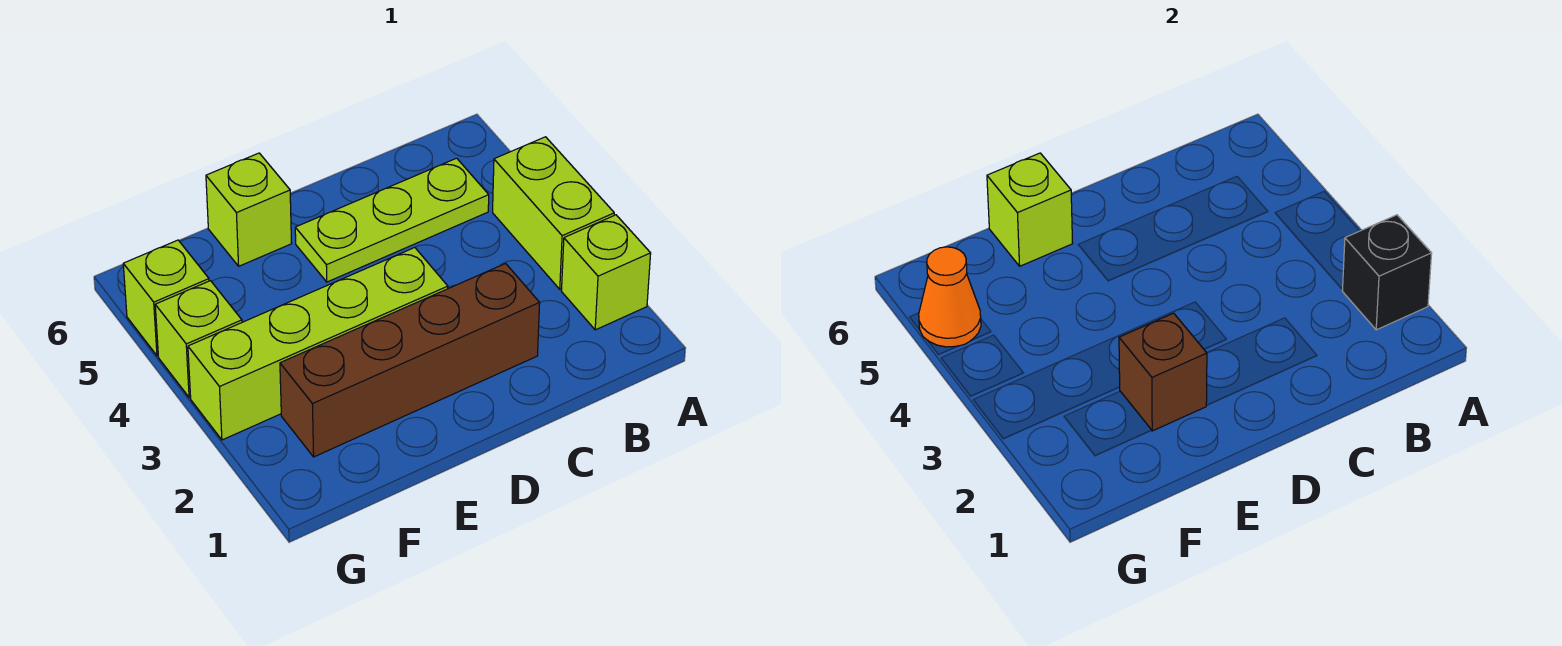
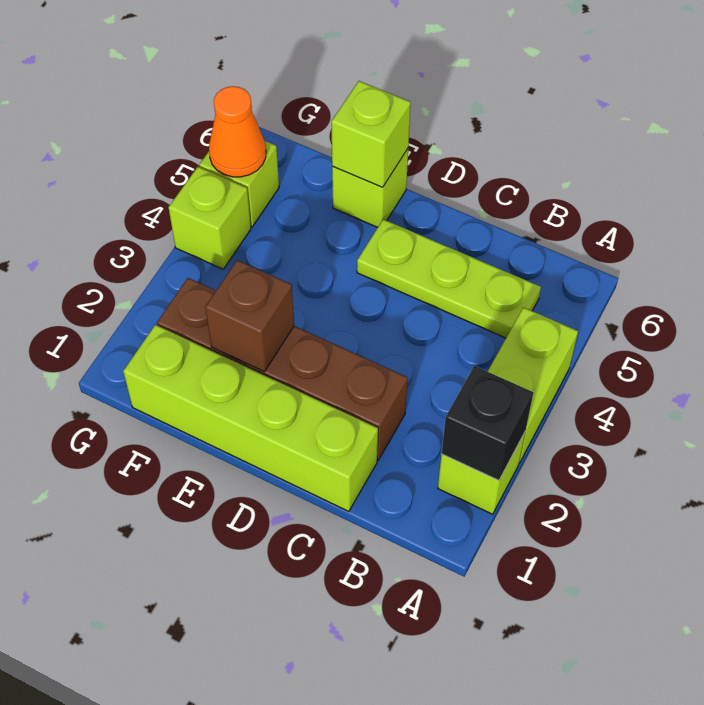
lime brick D3:G3 level 1 -> lime brick C1:F1 level 1

